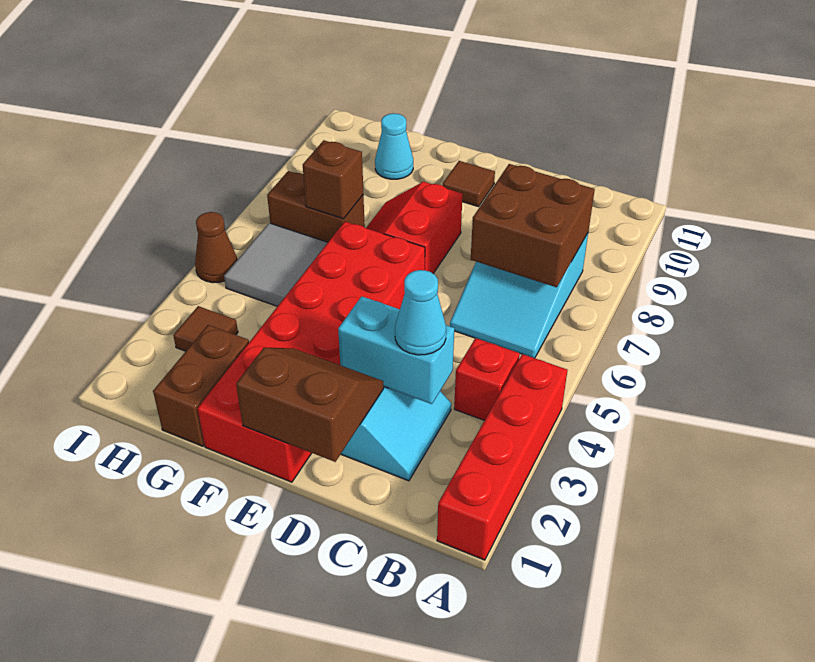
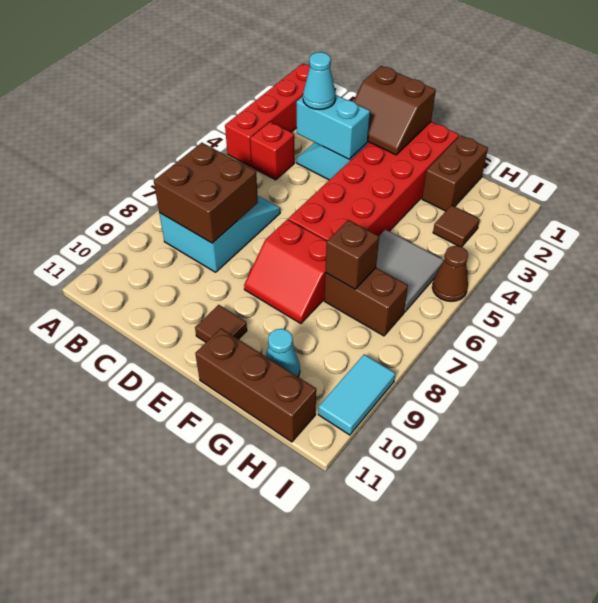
red slope E7:F8 level 1 top E -> red slope E7:F8 level 1 top 7
none -> brown brick F11:H11 level 1
none -> cyan tile I9:I10 level 1

